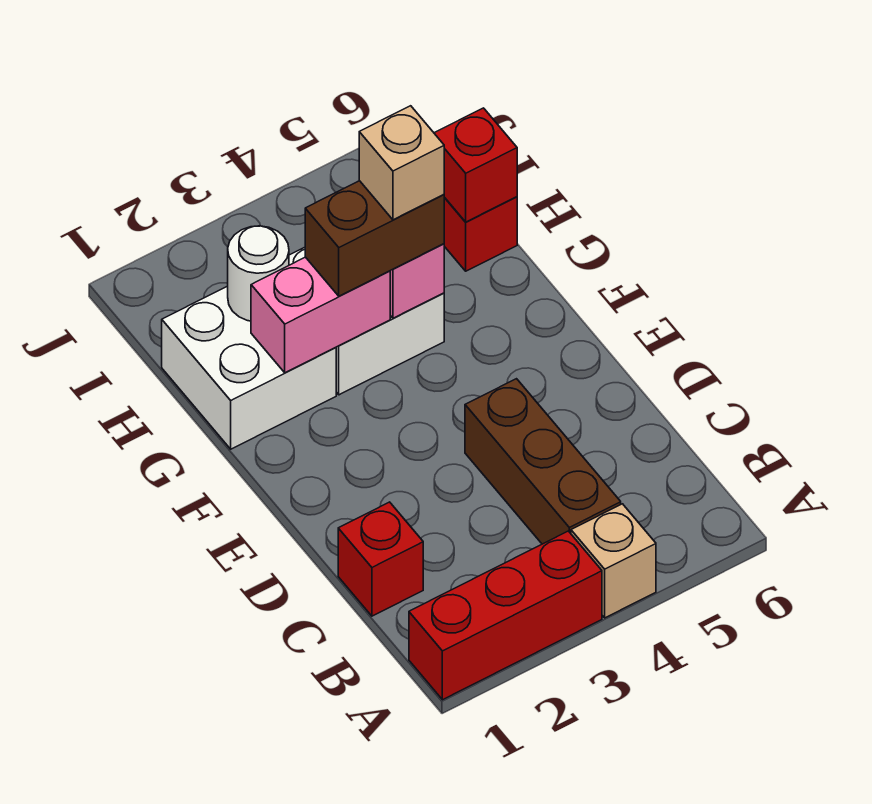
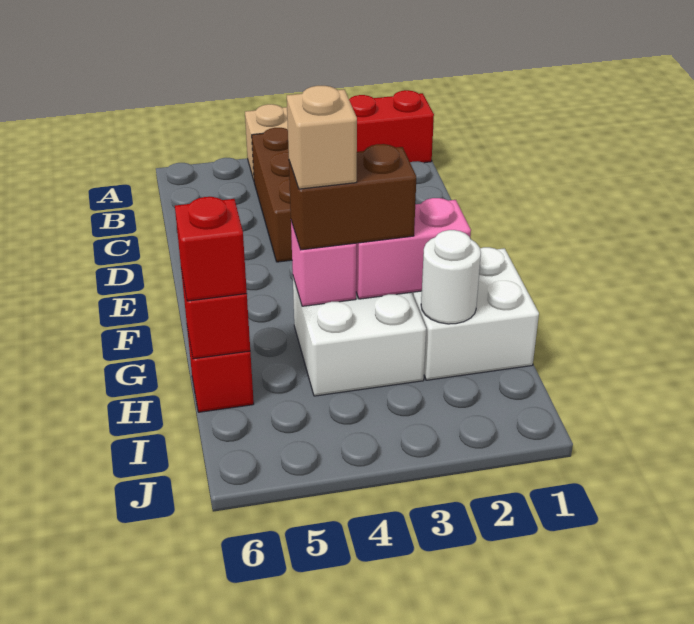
red brick C1 level 1 -> red brick H6 level 3

